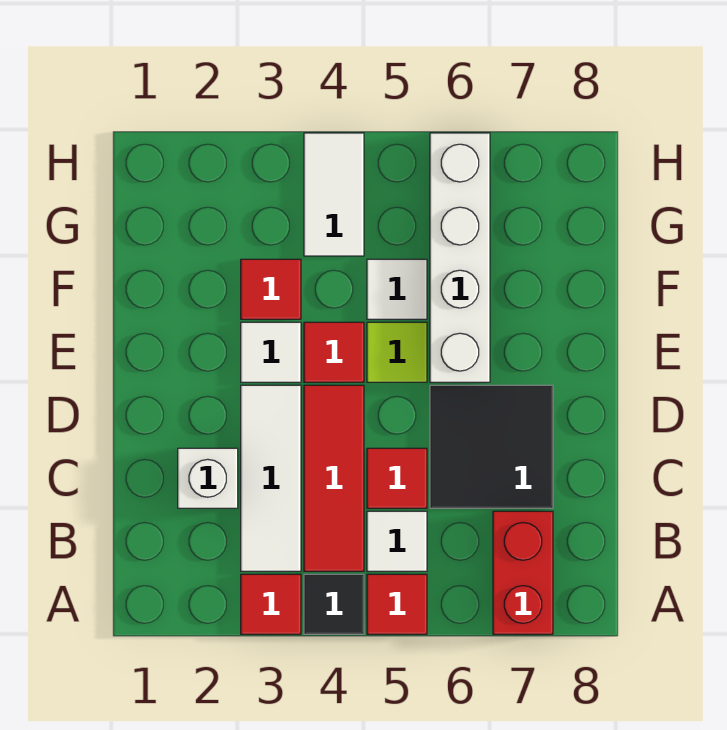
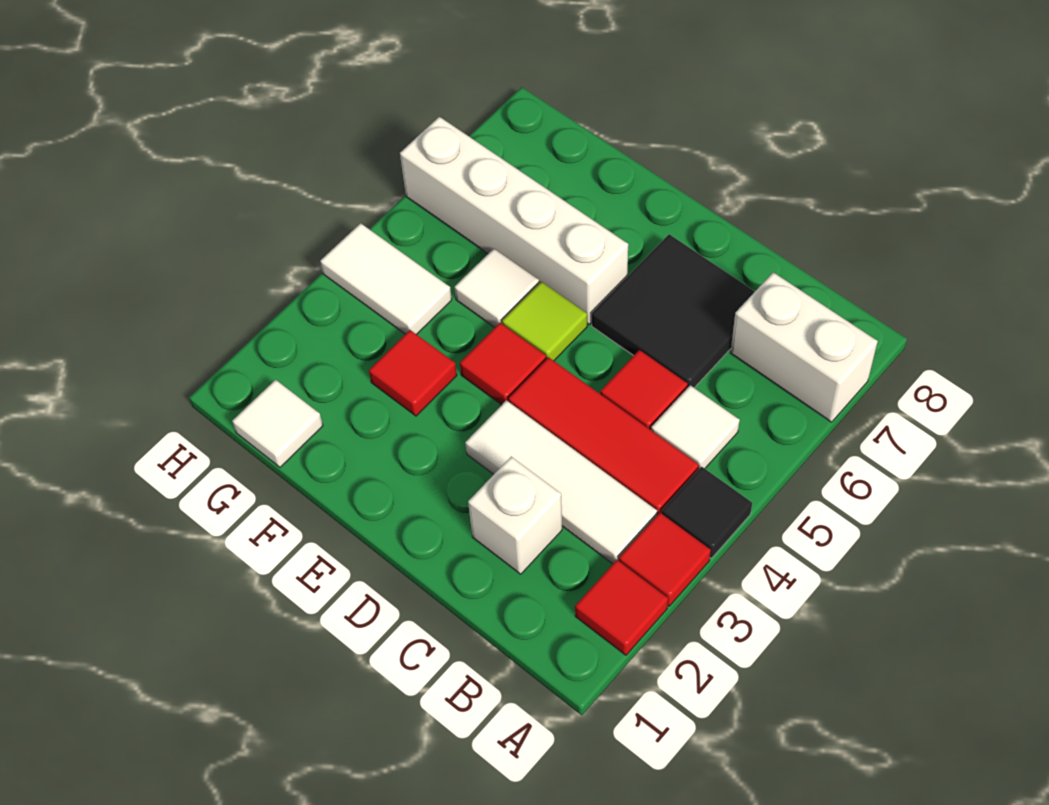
red tile A5 level 1 -> red tile A2 level 1
red brick A7:B7 level 1 -> white brick A7:B7 level 1
white tile E3 level 1 -> white tile G1 level 1

